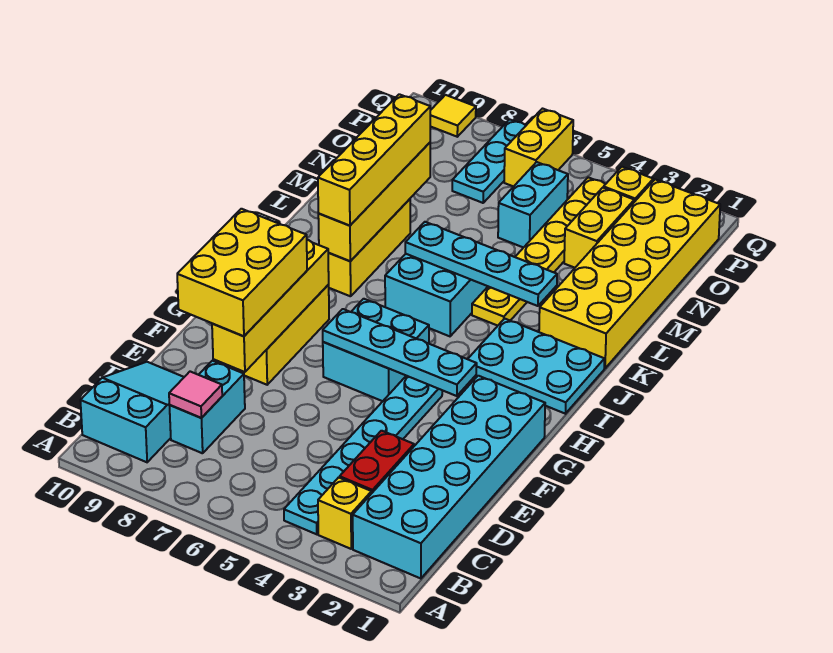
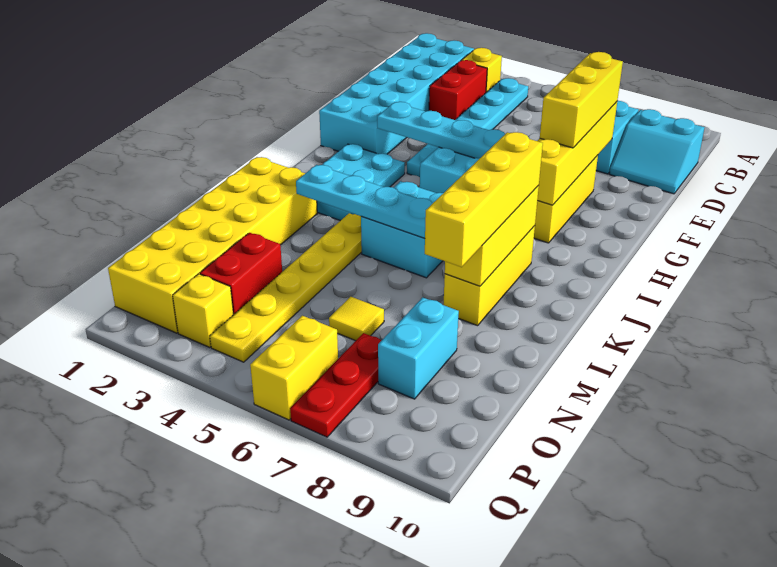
cyan slope B9:D10 level 1 top B -> cyan slope C9:D10 level 1 top C
pink tile C8 level 2 -> none
yellow brick E8:G9 level 3 -> yellow brick E8:G8 level 3
cyan plate I1:J3 level 1 -> cyan plate H2:J3 level 1
yellow brick J8:M8 level 2 -> yellow brick J8:L8 level 2
yellow brick N3:O3 level 1 -> red brick N3:O3 level 1
cyan brick N5:O5 level 1 -> cyan brick N8:O8 level 1
cyan plate O7:Q7 level 1 -> red plate O7:Q7 level 1
yellow tile Q9 level 1 -> yellow tile N6 level 1

